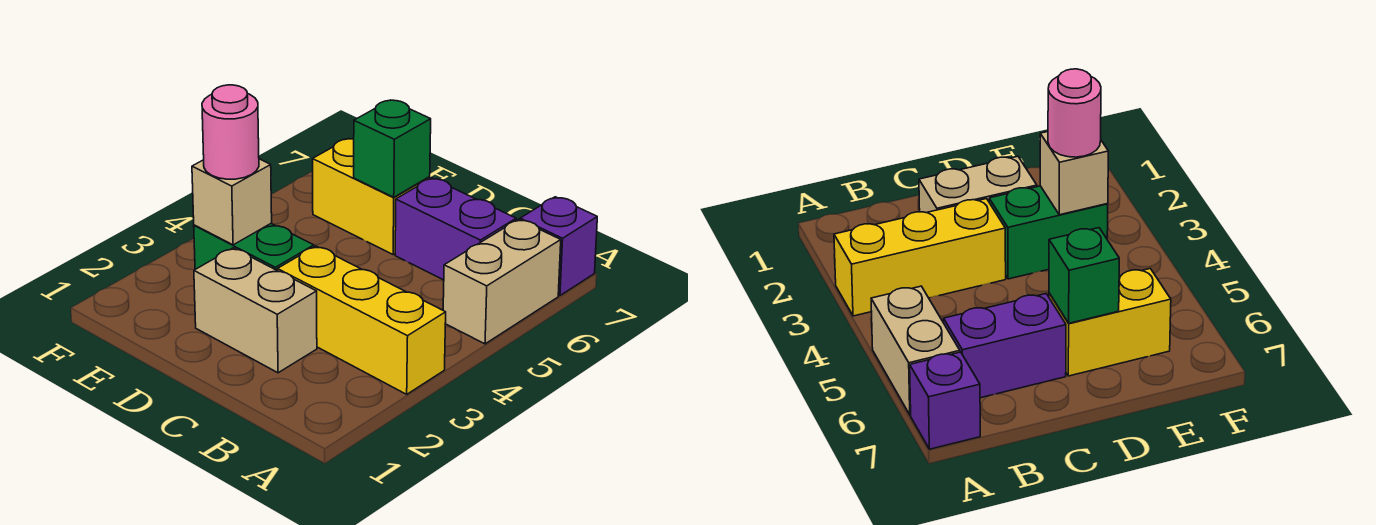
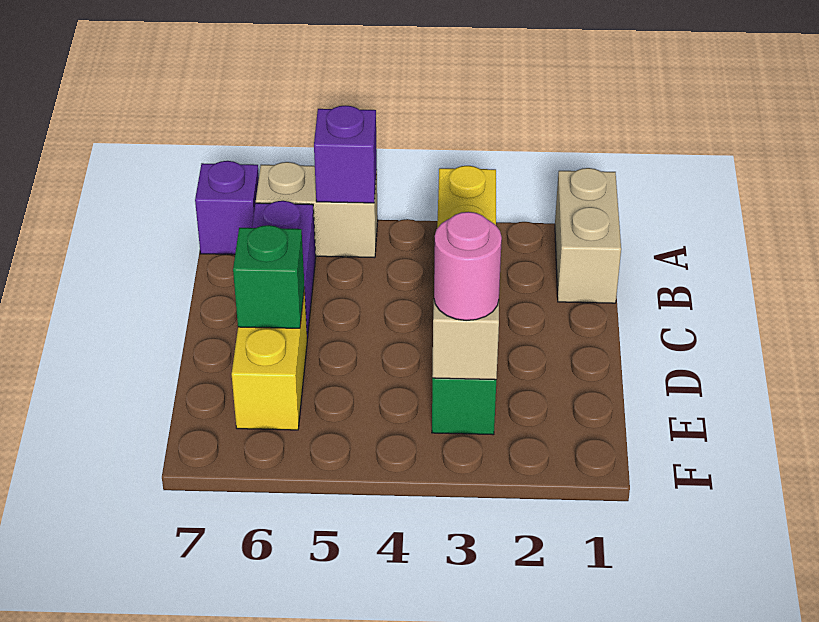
none -> purple brick A5 level 2
tan brick C2:D2 level 1 -> tan brick A1:B1 level 1

